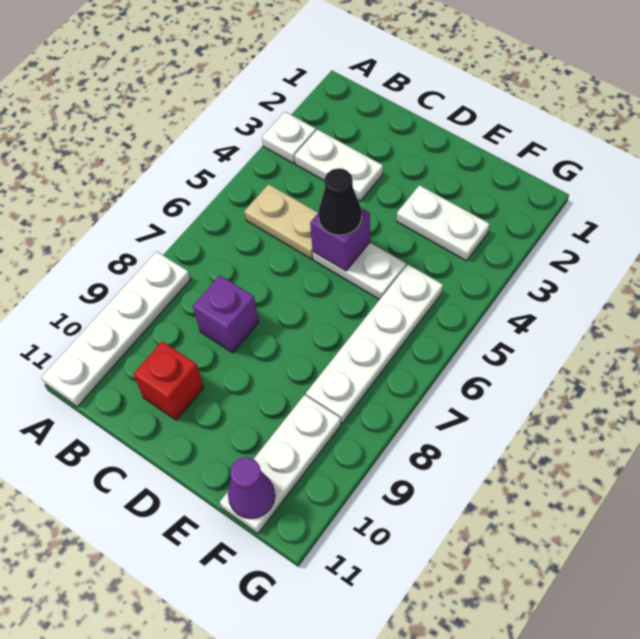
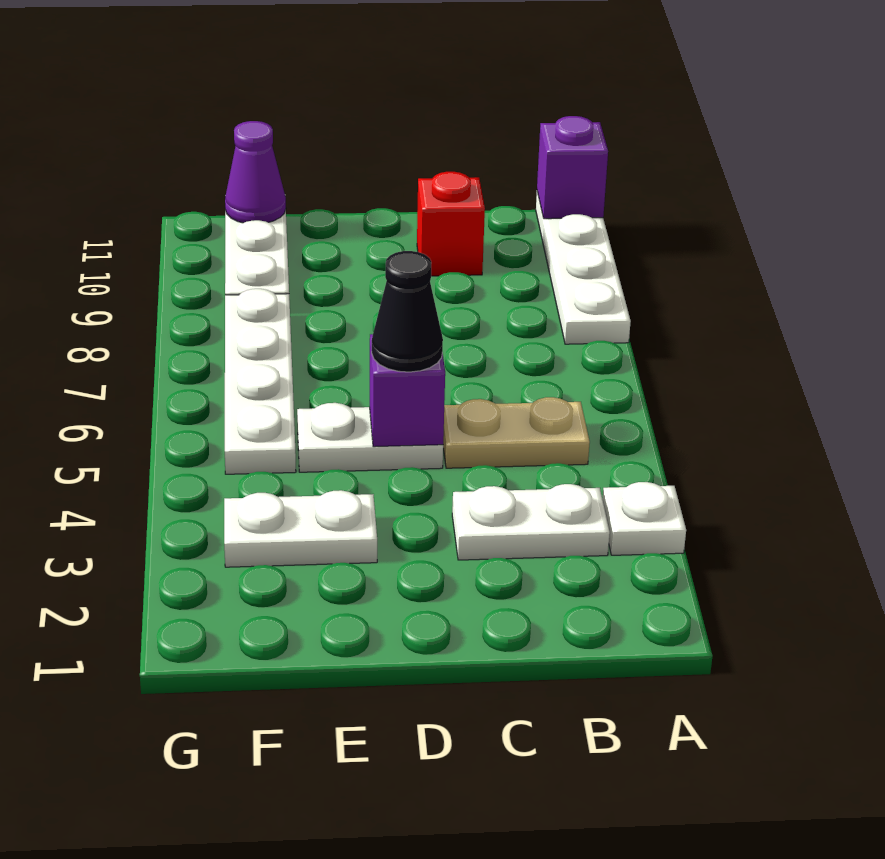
purple brick C8 level 1 -> purple brick A11 level 2

